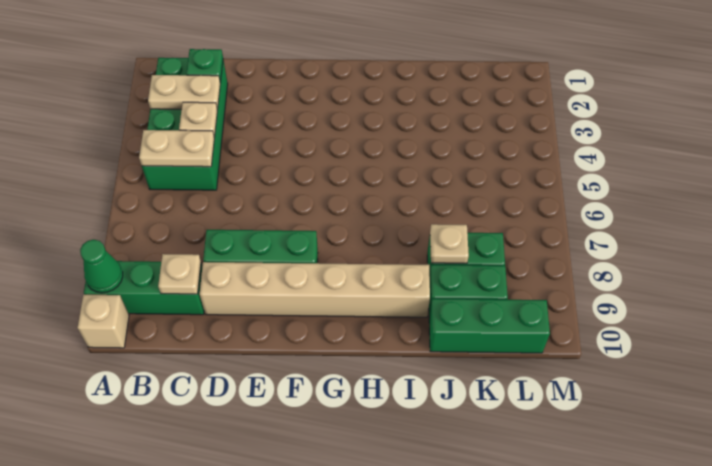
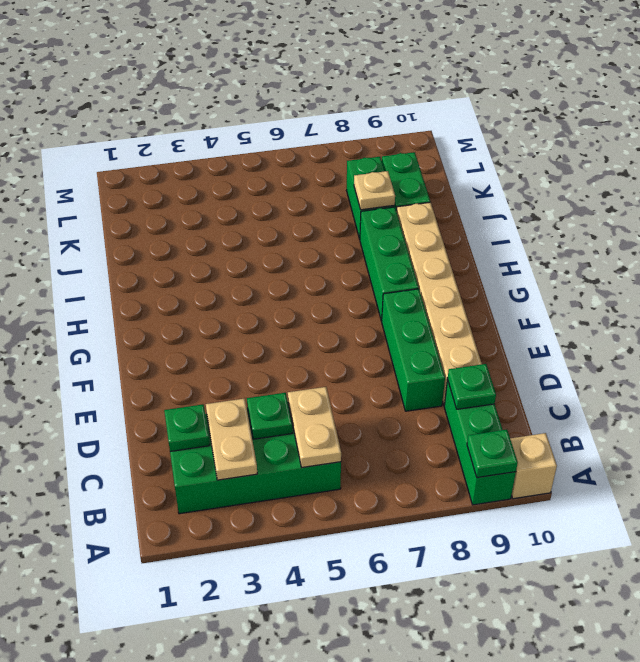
green cone A9 level 2 -> green plate A9 level 2
tan plate C4 level 2 -> green plate C4 level 2
tan plate C9 level 2 -> green plate C9 level 2
green brick J10:L10 level 1 -> green brick G8:I8 level 1

